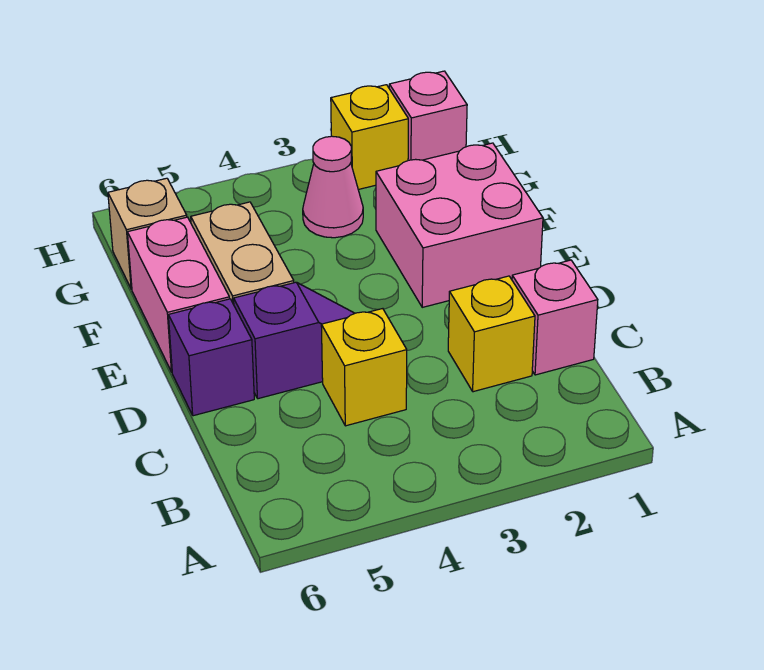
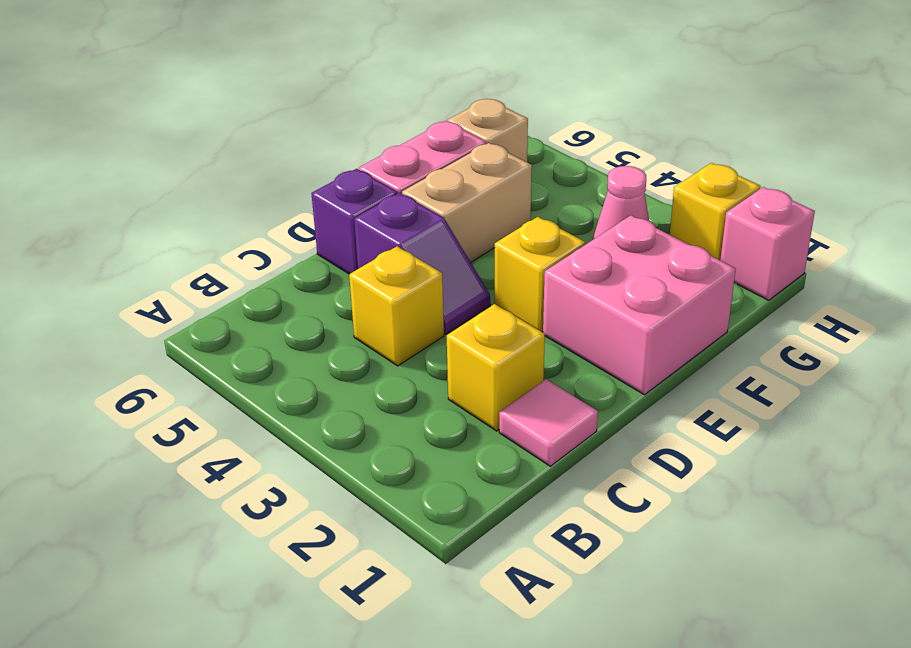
pink brick C1 level 1 -> pink tile C1 level 1
none -> yellow brick E3 level 1

